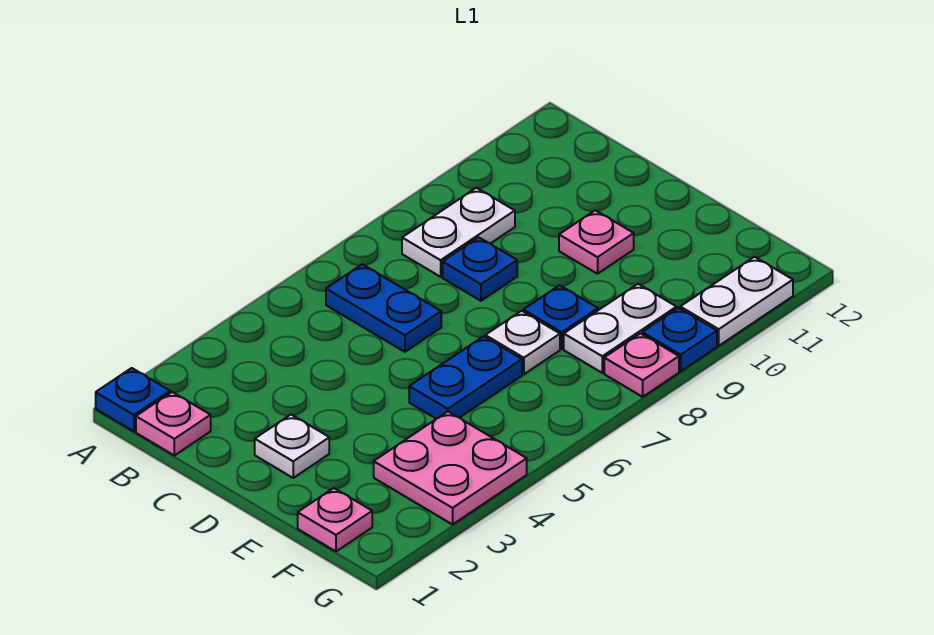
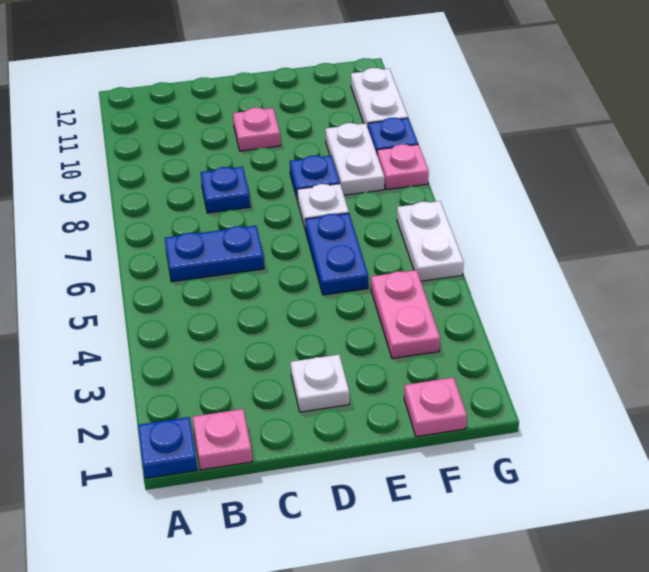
white plate B8:B9 level 1 -> white plate G5:G6 level 1
pink plate F3:G4 level 1 -> pink plate F3:F4 level 1

